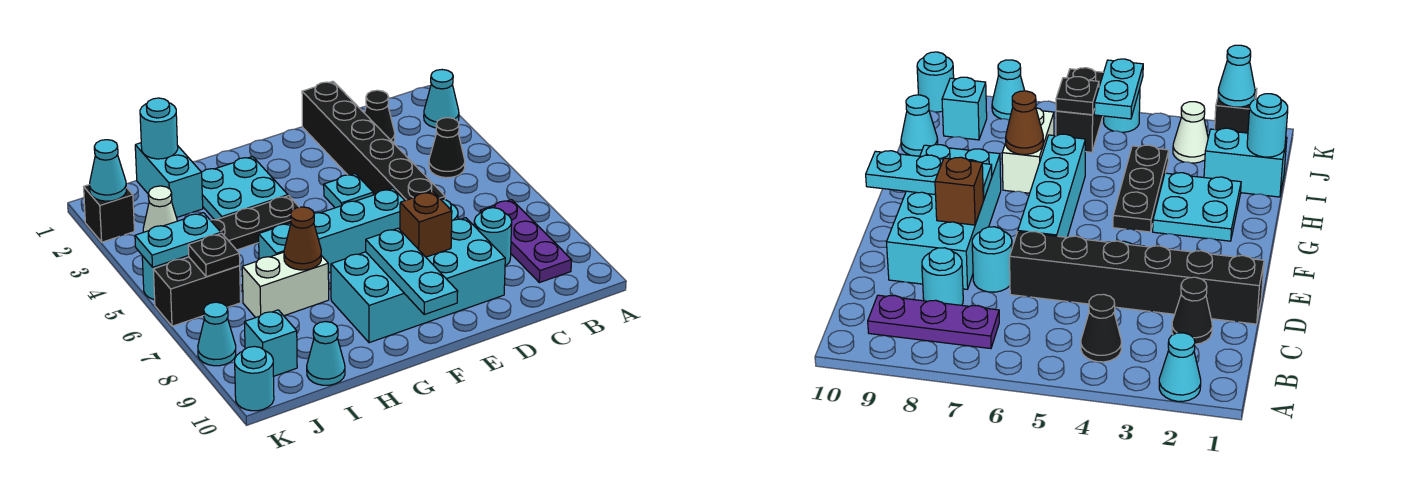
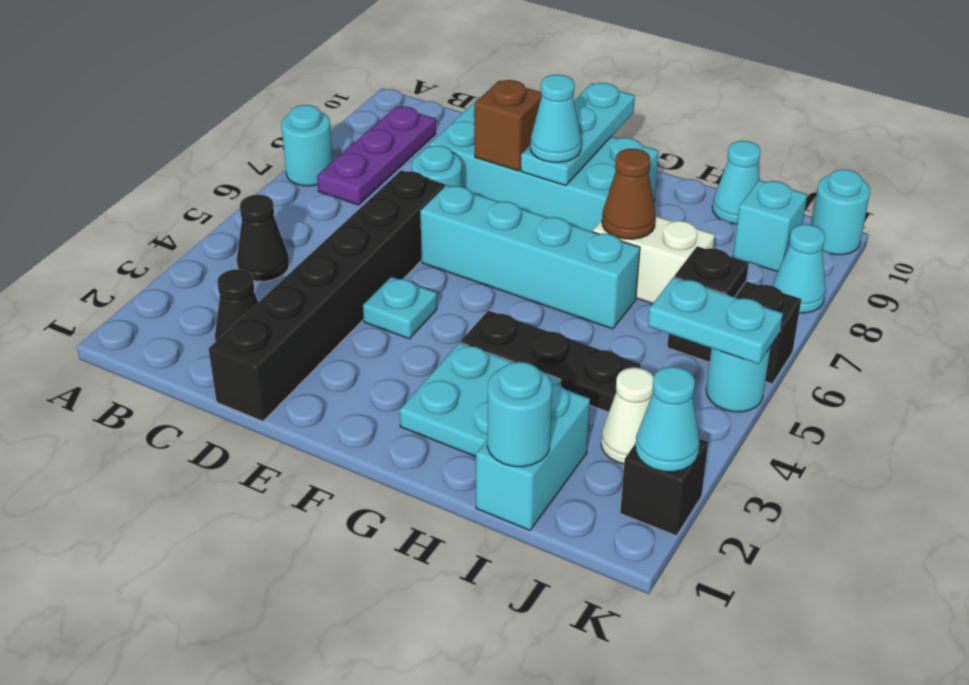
cyan cone A2 level 1 -> cyan cone F8 level 3
cyan round brick C8 level 1 -> cyan round brick A7 level 1

